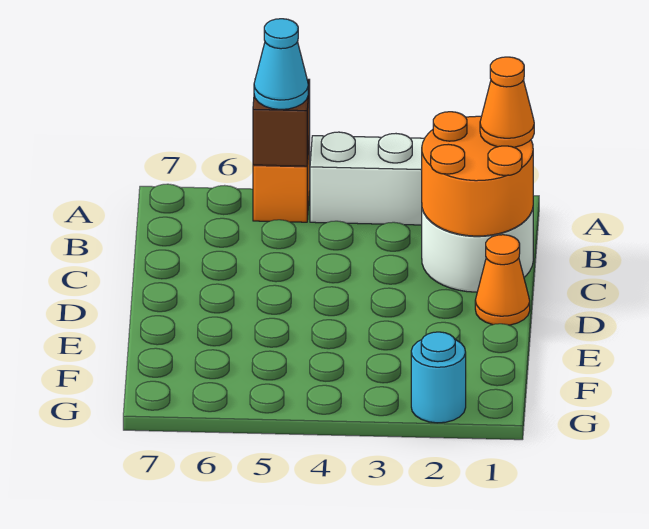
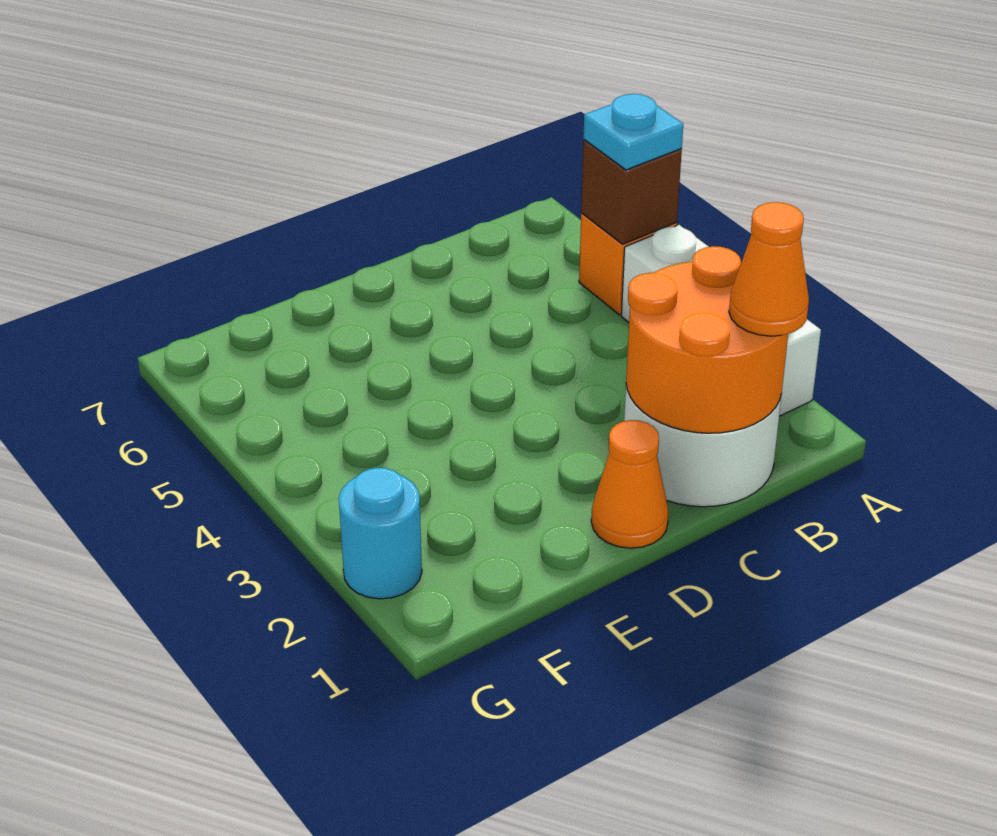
cyan cone A5 level 3 -> cyan plate A5 level 3

